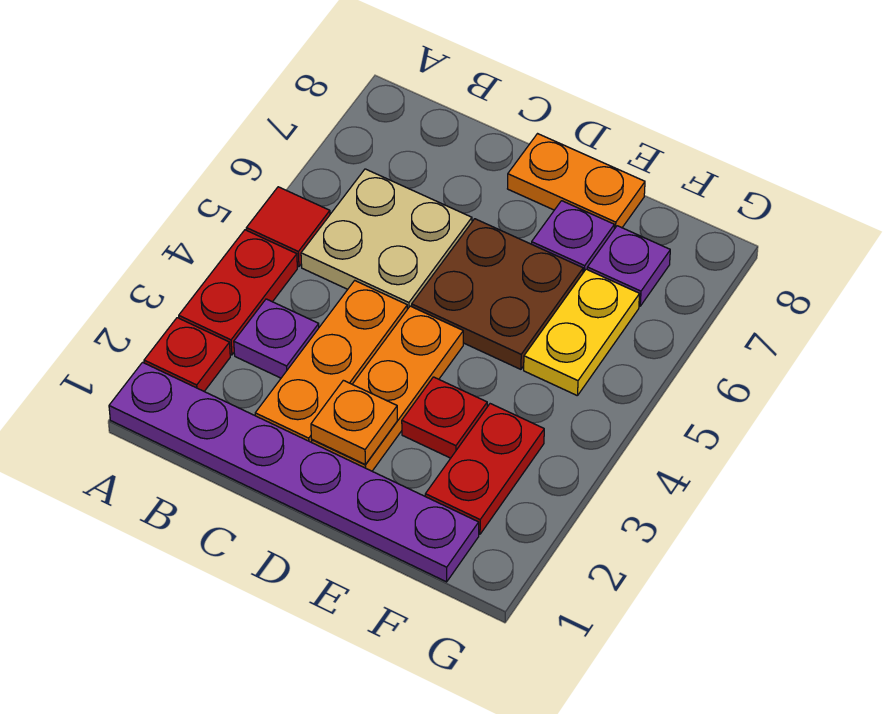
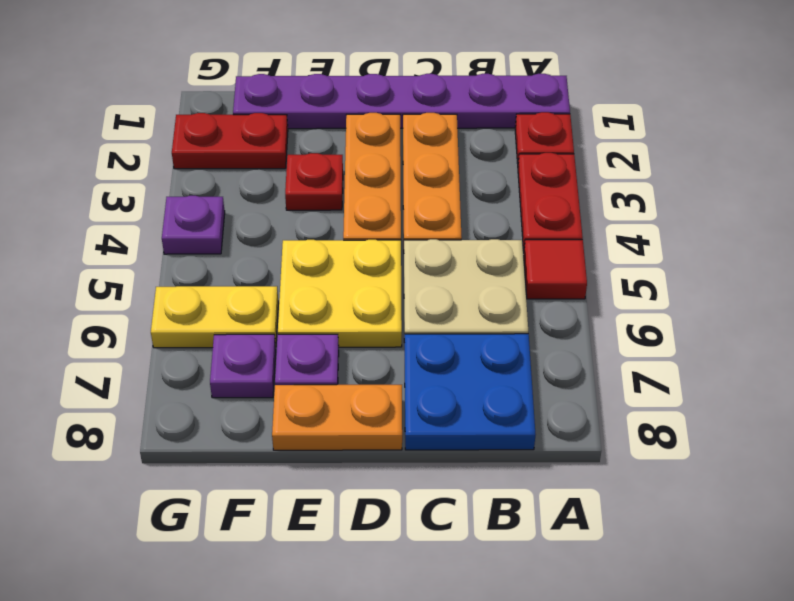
purple plate B3 level 1 -> purple plate G4 level 1
none -> blue plate B7:C8 level 1
orange plate D2 level 2 -> none
brown plate D5:E6 level 1 -> yellow plate D5:E6 level 1
red plate F2:F3 level 1 -> red plate F2:G2 level 1
yellow plate F5:F6 level 1 -> yellow plate F6:G6 level 1

